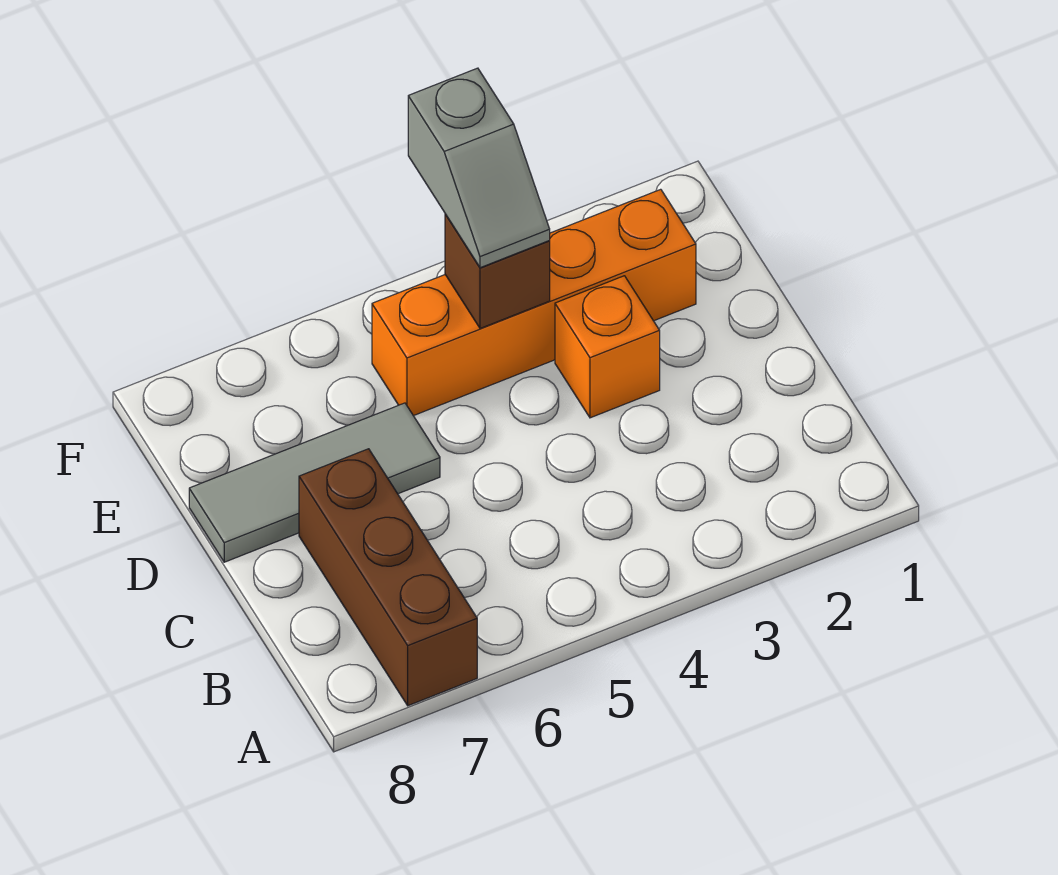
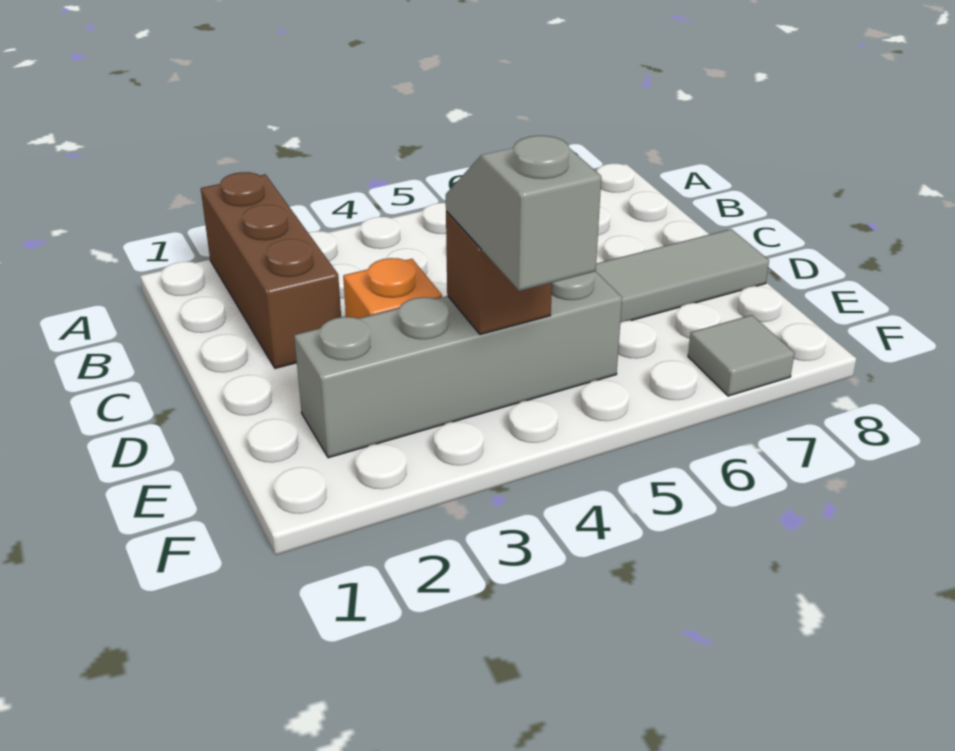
brown brick A7:C7 level 1 -> brown brick A2:C2 level 1
orange brick E2:E5 level 1 -> grey brick E2:E5 level 1
none -> grey tile F7 level 1

